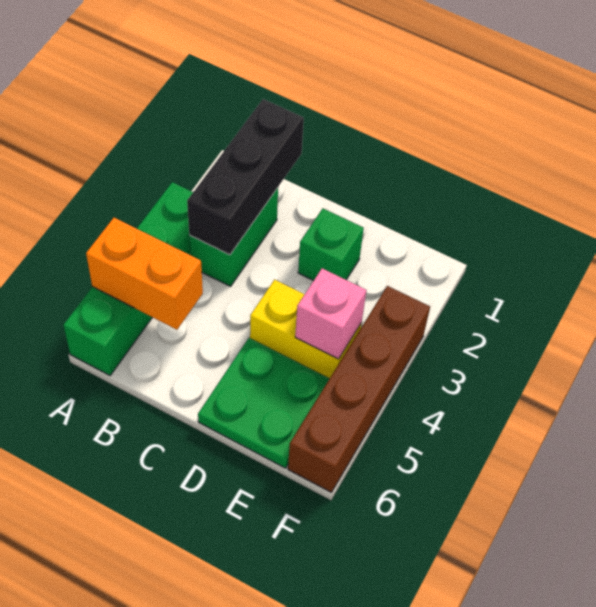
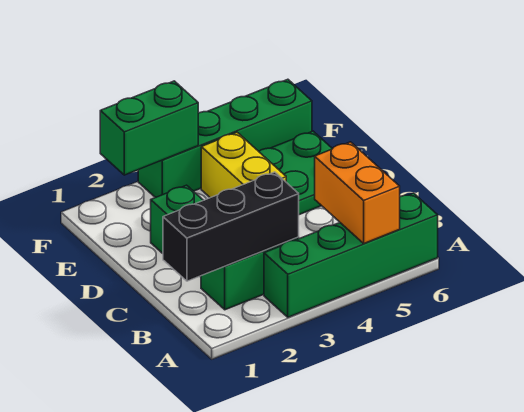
pink brick E4 level 2 -> none
none -> green brick F2:F3 level 2
brown brick F3:F6 level 1 -> green brick F3:F6 level 1

